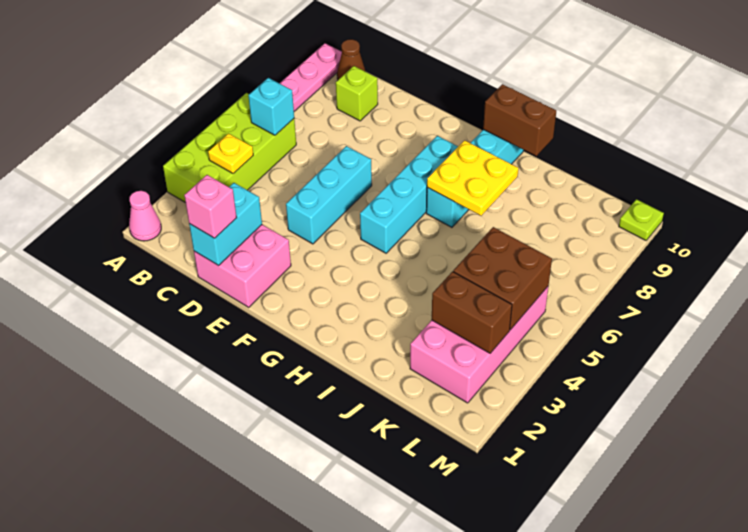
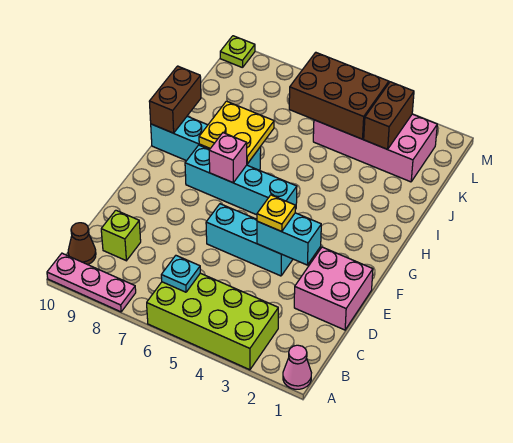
yellow plate B4 level 2 -> yellow plate E4 level 3
cyan brick B6 level 2 -> cyan plate B6 level 2
cyan brick D1:D2 level 2 -> cyan brick E3:E4 level 2
pink brick D1 level 3 -> pink brick G7 level 2
brown brick K4:L5 level 2 -> brown brick K4:L6 level 2

